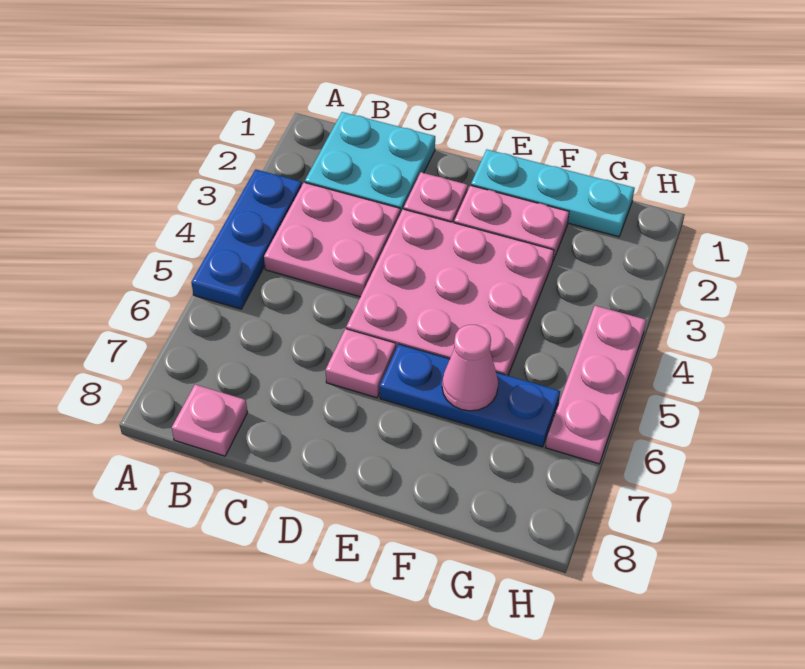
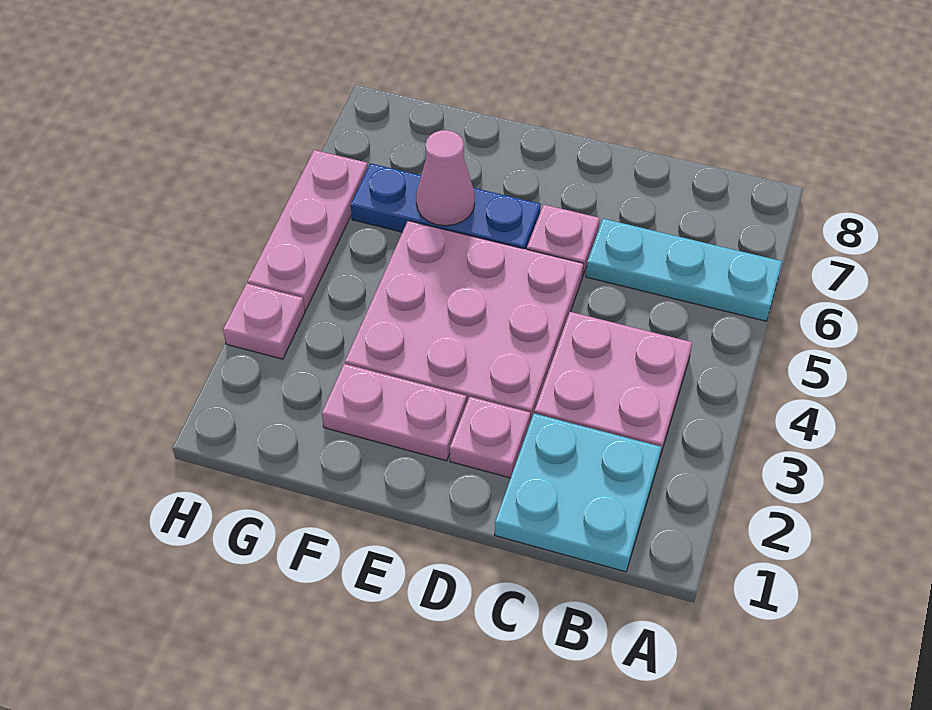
blue plate A3:A5 level 1 -> none
pink plate B8 level 1 -> pink plate H3 level 1
cyan plate E1:G1 level 1 -> cyan plate A6:C6 level 1

